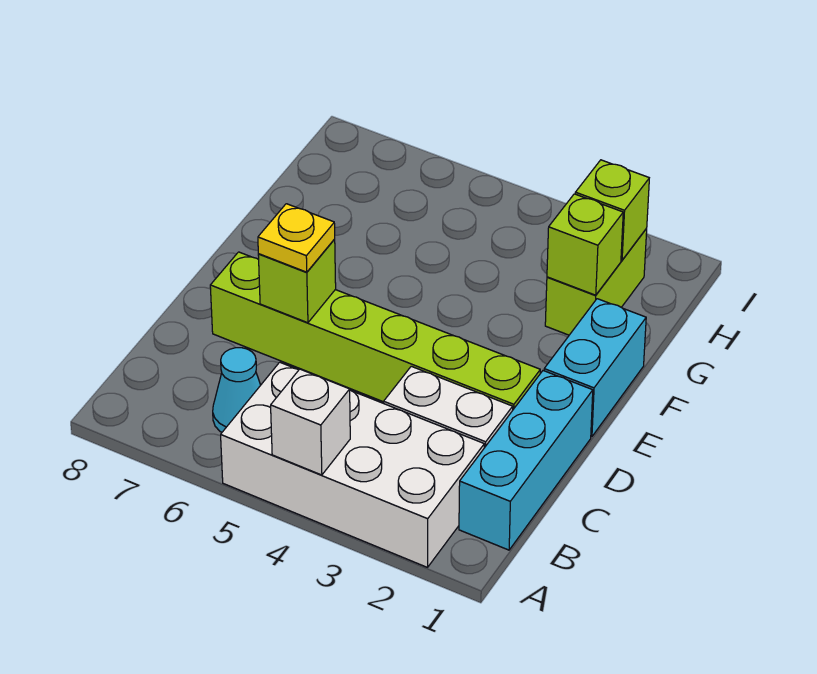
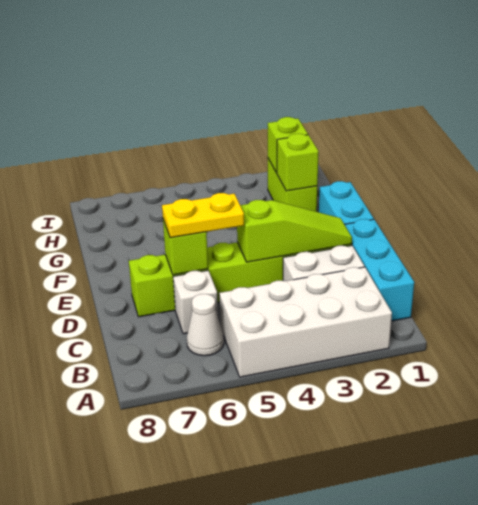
white brick A4 level 2 -> white brick C6 level 1
cyan cone B6 level 1 -> white cone B6 level 1
none -> lime slope D2:D4 level 2 top 4
yellow plate D6 level 3 -> yellow plate D5:D6 level 3

